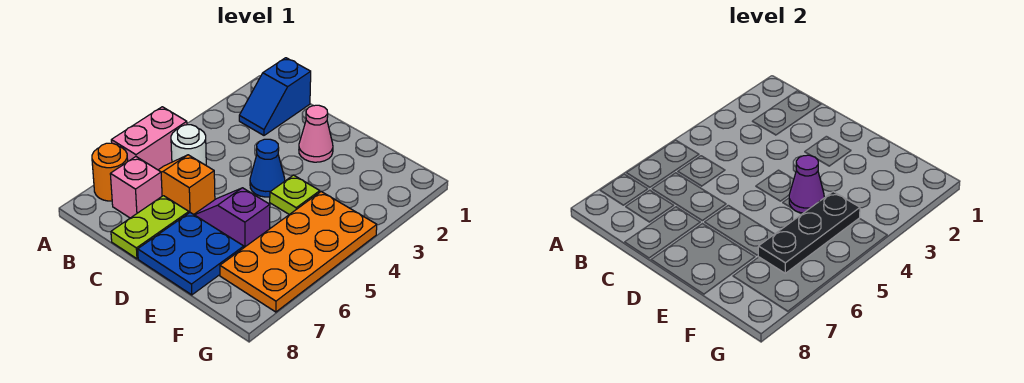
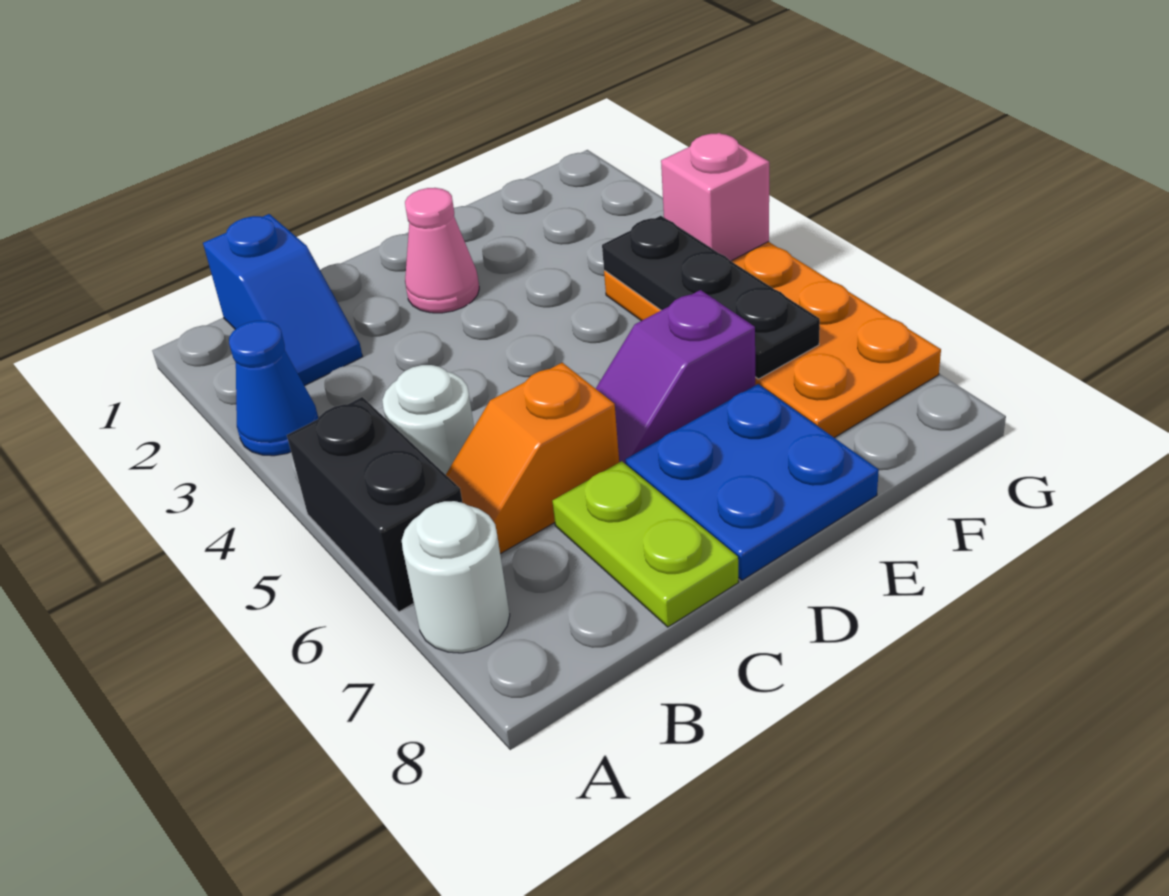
pink brick A5:A6 level 1 -> black brick A5:A6 level 1
orange round brick A7 level 1 -> white round brick A7 level 1
pink brick B7 level 1 -> pink brick G4 level 2
blue cone D4 level 1 -> blue cone A3 level 1
lime plate E4 level 1 -> none
purple cone E4 level 2 -> none

